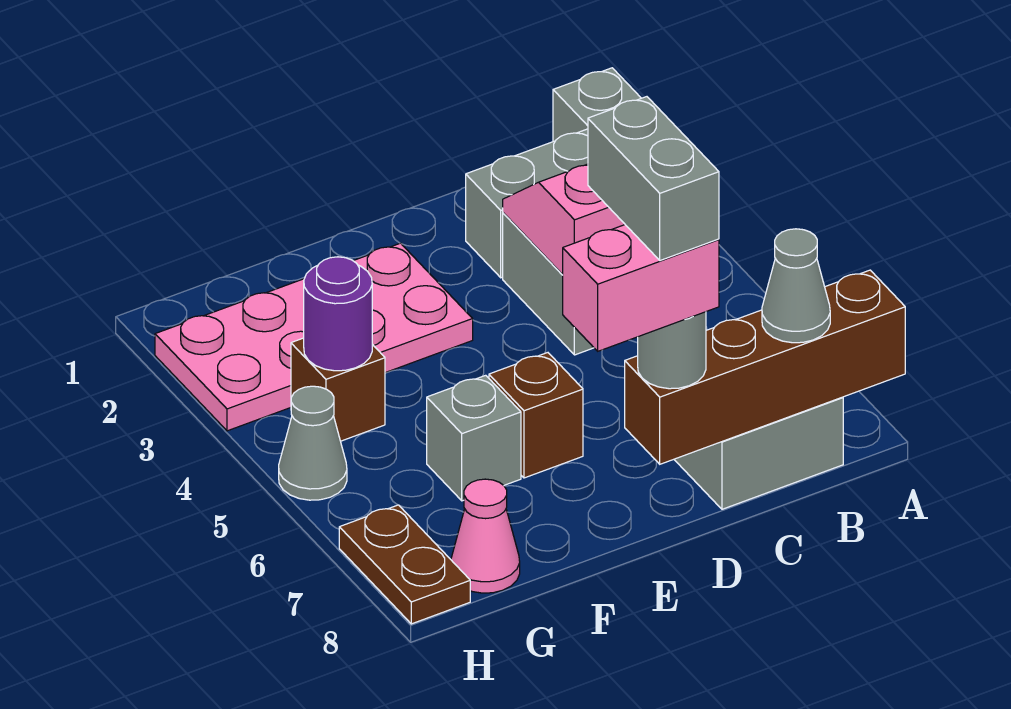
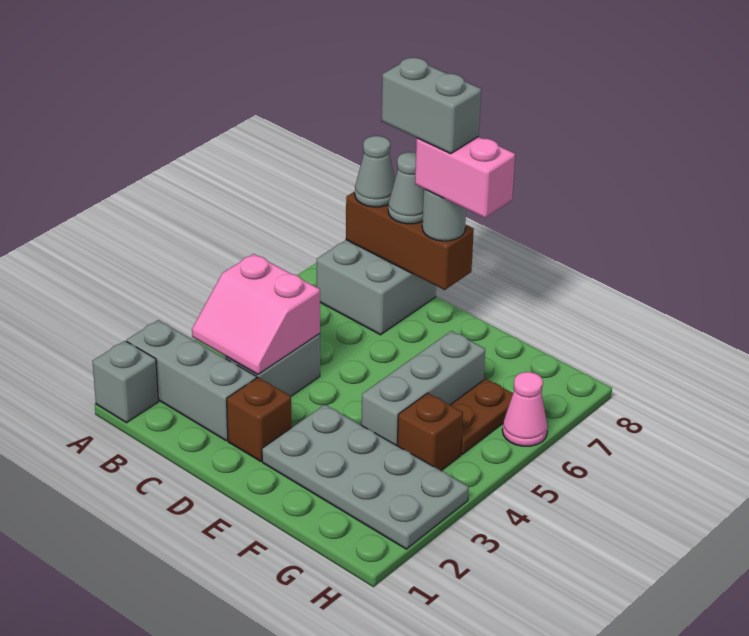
brown brick A8:D8 level 2 -> brown brick B8:D8 level 2
grey brick D7:D8 level 5 -> grey brick C8:D8 level 5
pink plate E2:H3 level 1 -> grey plate E2:H3 level 1
brown brick E6 level 1 -> brown brick D2 level 1
grey brick F6 level 1 -> grey brick F4:F6 level 1
purple round brick G4 level 2 -> none
pink cone G8 level 1 -> pink cone H6 level 1
grey cone H5 level 1 -> grey cone C8 level 3
brown plate H7:H8 level 1 -> brown plate G5:G6 level 1

